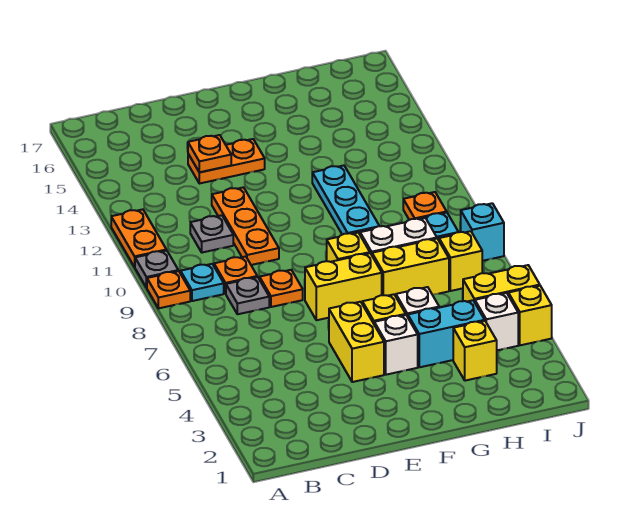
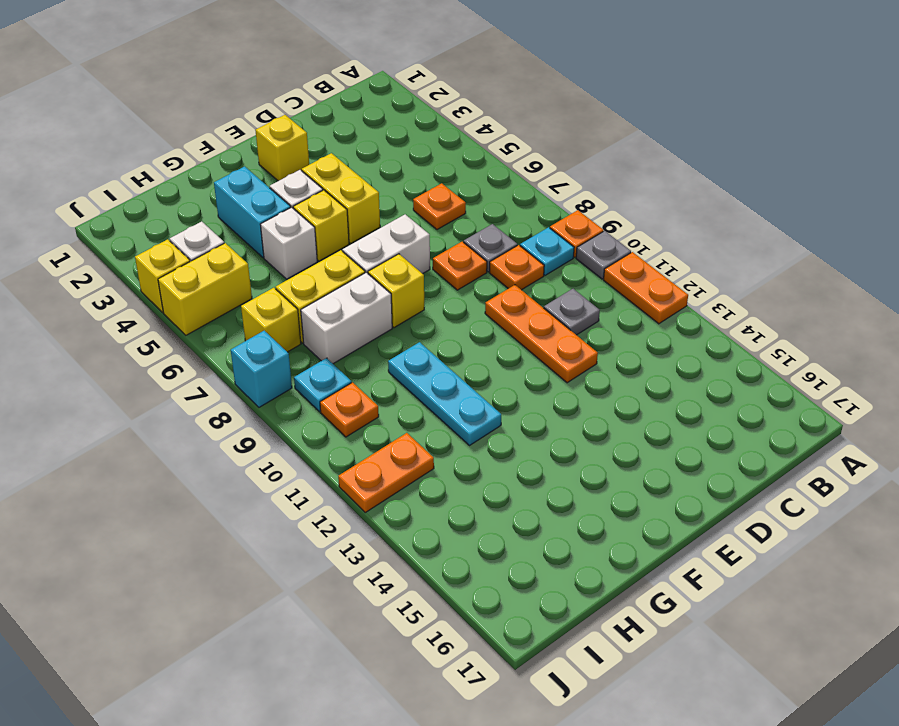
orange plate D14:E14 level 1 -> orange plate I12:J12 level 1
orange plate D14 level 2 -> orange plate C6 level 1
yellow brick E7:F7 level 1 -> white brick E7:F7 level 1
cyan brick G4:H4 level 1 -> cyan brick G3:G4 level 1
yellow brick H3 level 1 -> yellow brick E2 level 1

